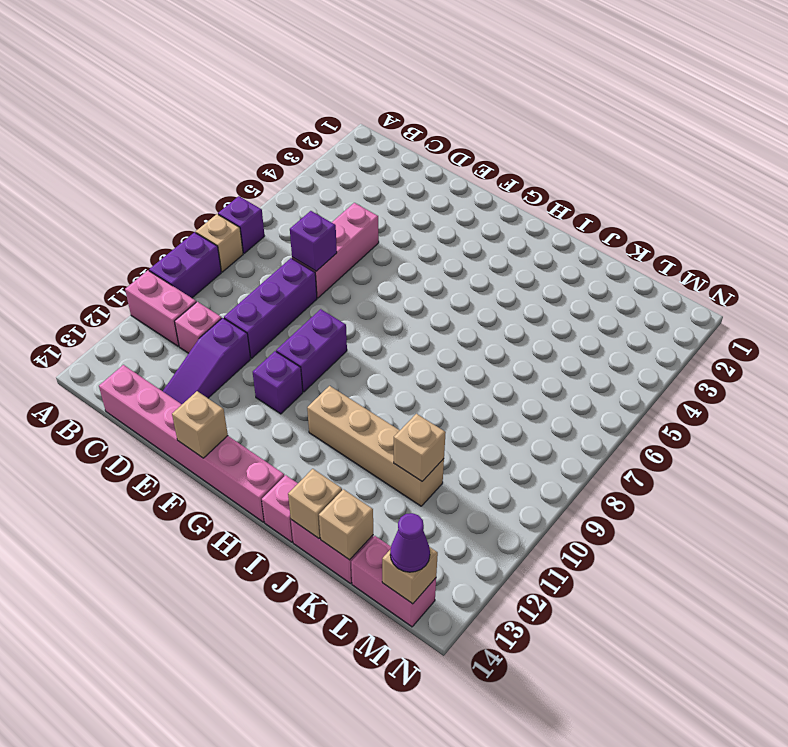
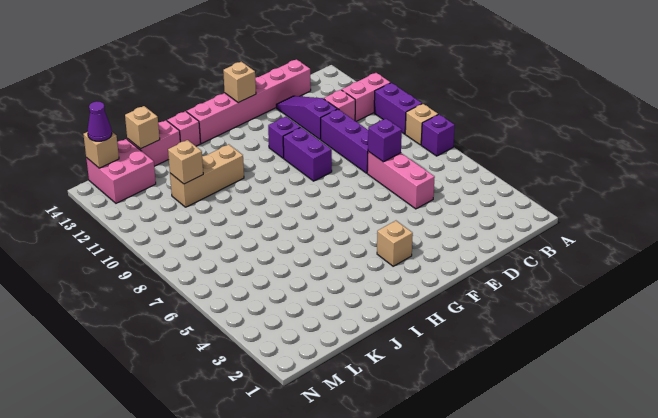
tan brick H11:K11 level 1 -> tan brick I11:K11 level 1
tan brick J14 level 2 -> tan brick G3 level 1
pink brick L14:M14 level 1 -> pink brick L13:M14 level 1

